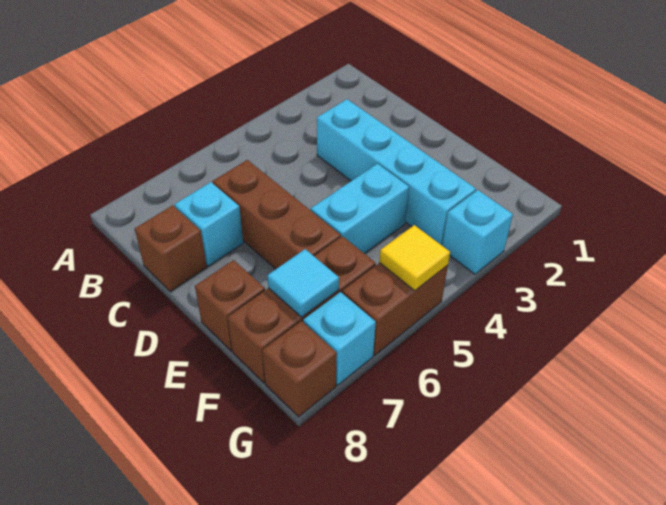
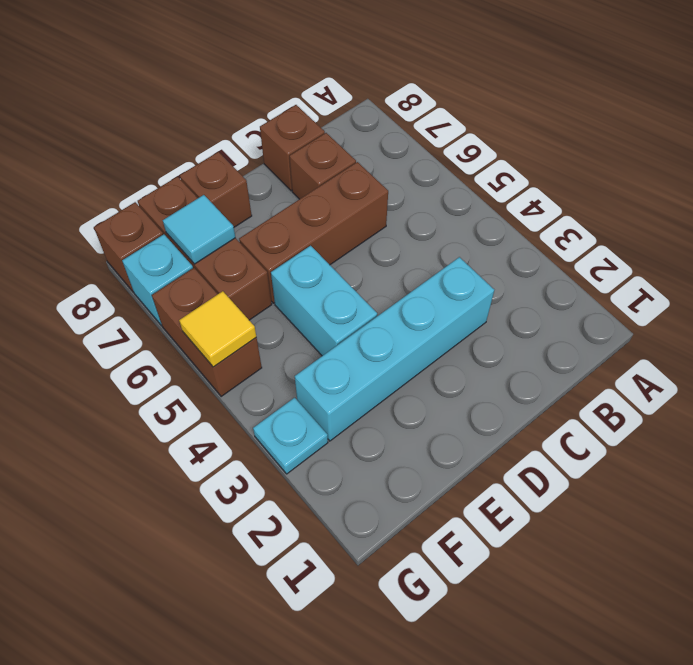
cyan brick C7 level 1 -> brown brick C7 level 1
cyan brick G3 level 1 -> cyan plate G3 level 1

